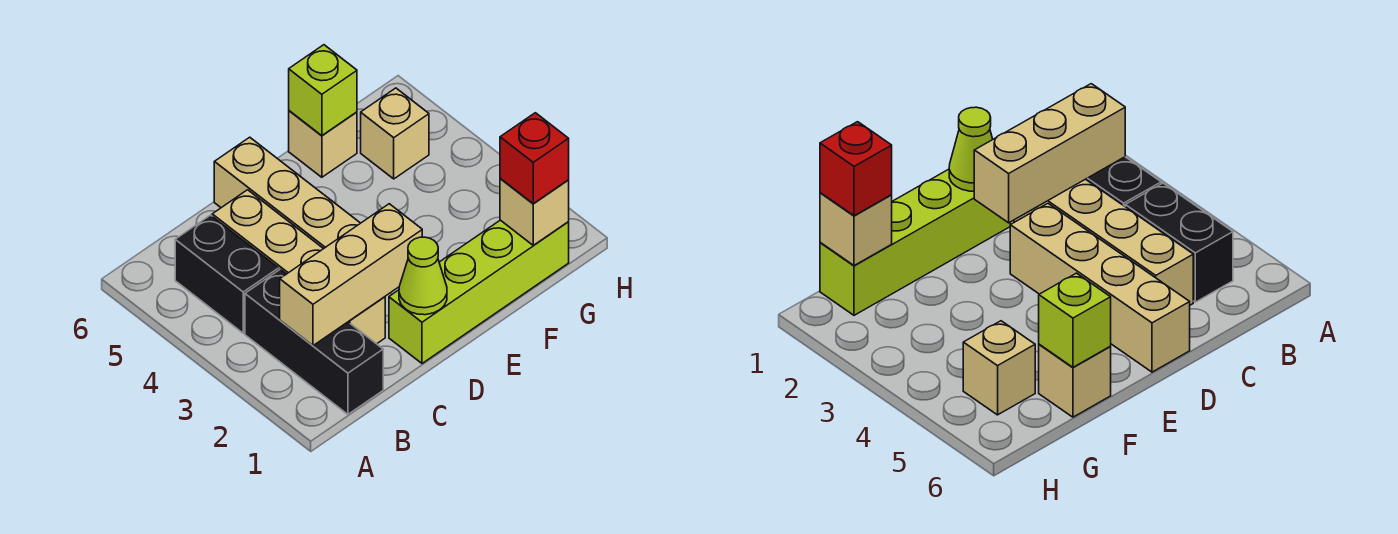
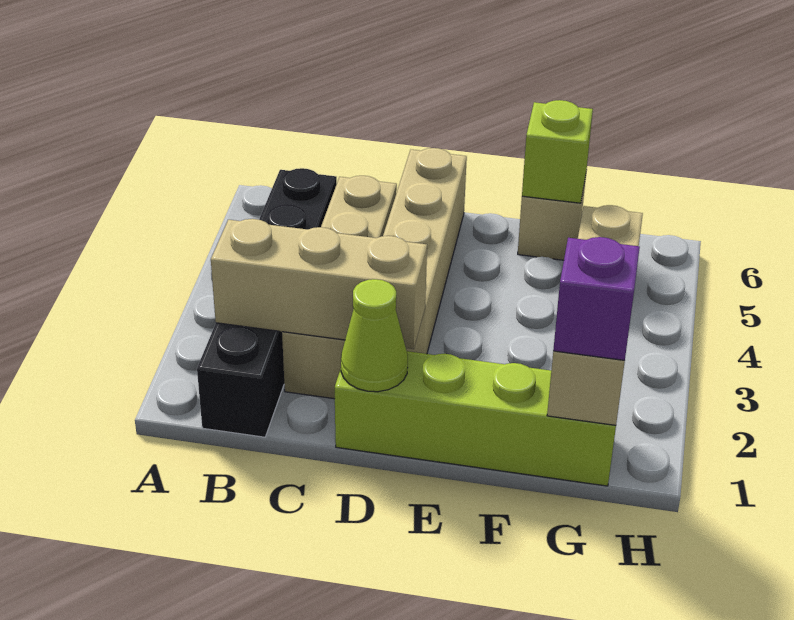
red brick G1 level 3 -> purple brick G1 level 3

